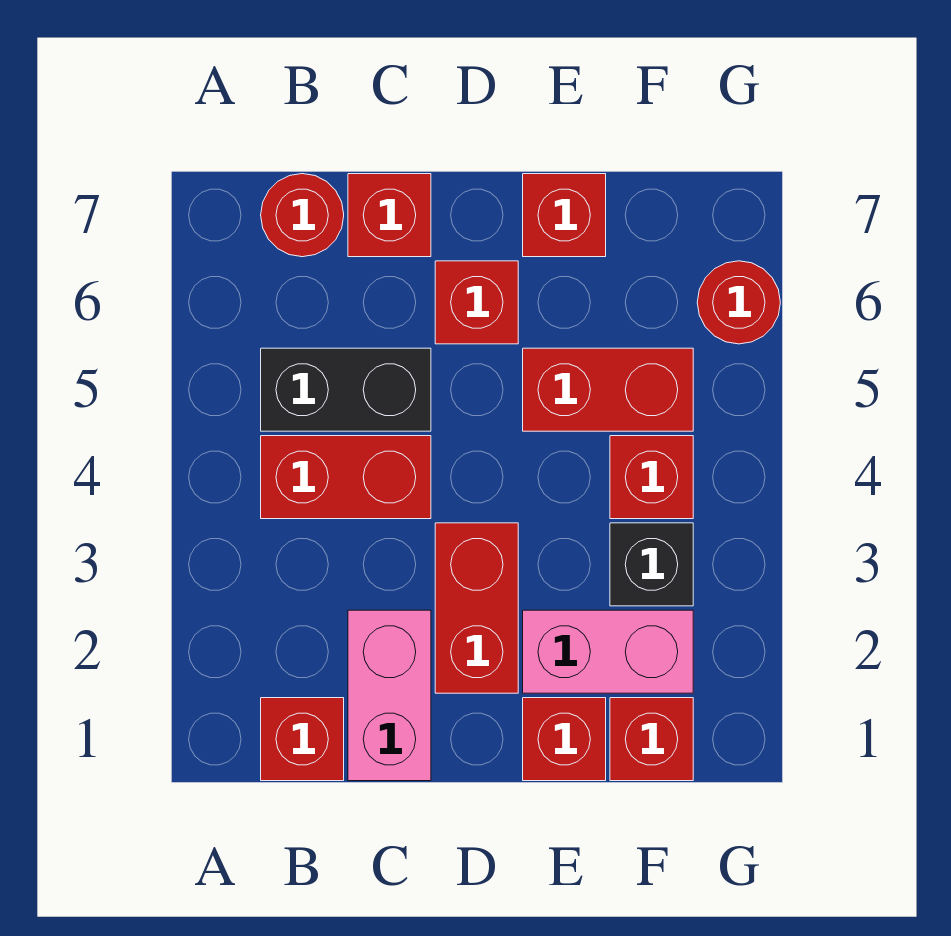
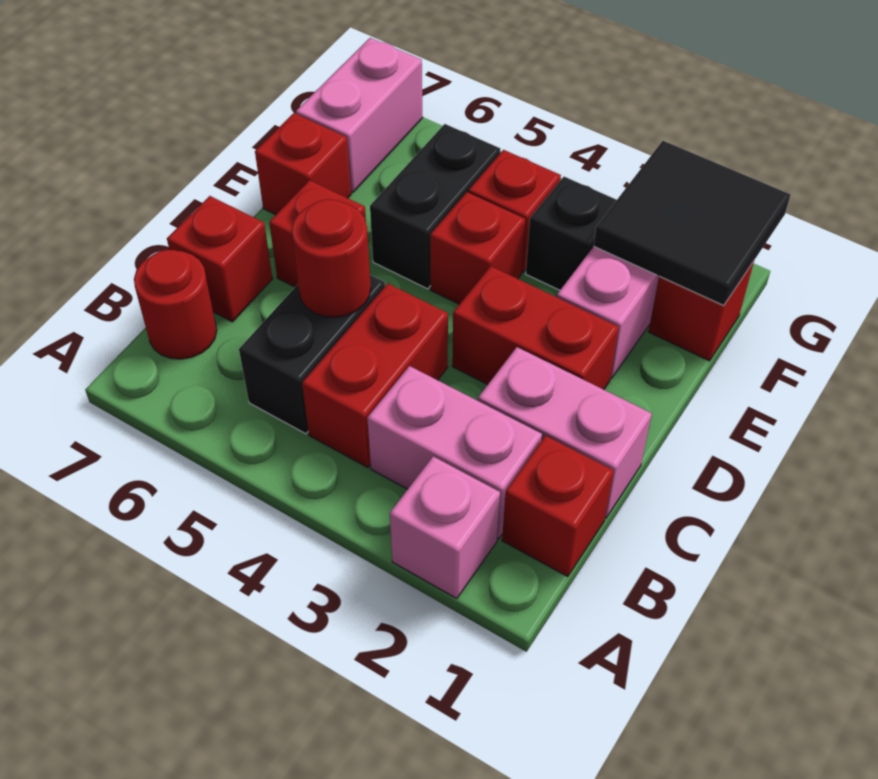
none -> pink brick A2 level 1
none -> pink brick B2:B3 level 1
red brick E1 level 1 -> red brick E4 level 1
red brick E5:F5 level 1 -> black brick E5:F5 level 1
none -> black tile F1:G2 level 2
none -> pink brick F7:G7 level 1
red round brick G6 level 1 -> red round brick C5 level 2

